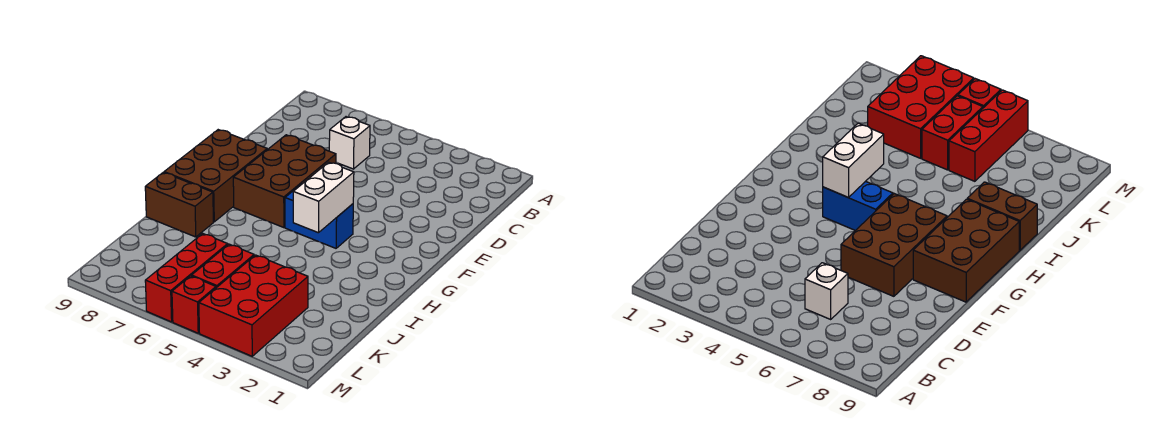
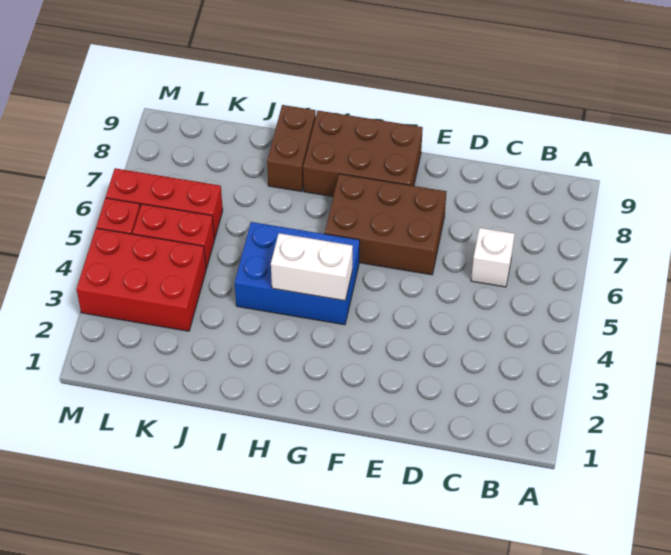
blue brick G4:G5 level 1 -> blue brick G4:I5 level 1

